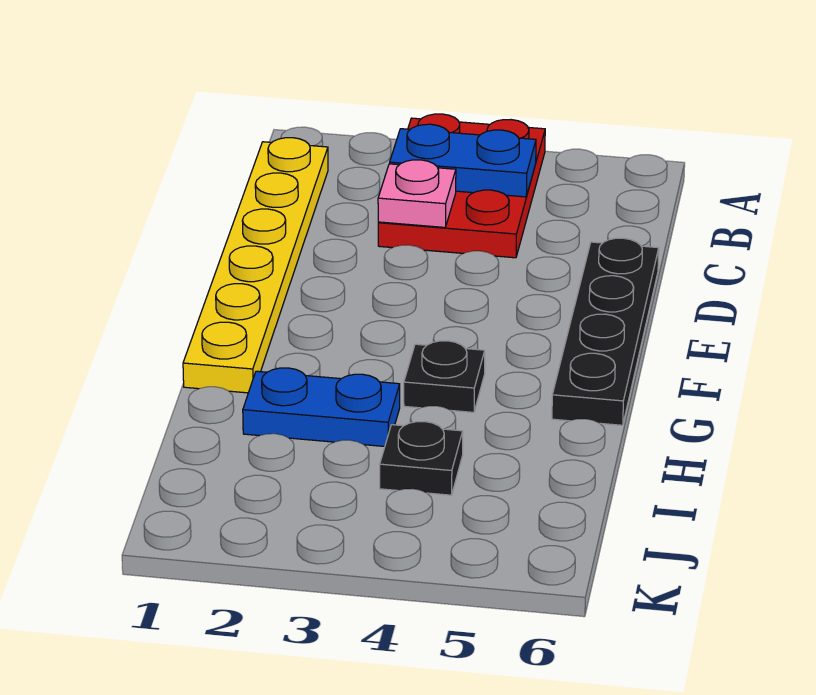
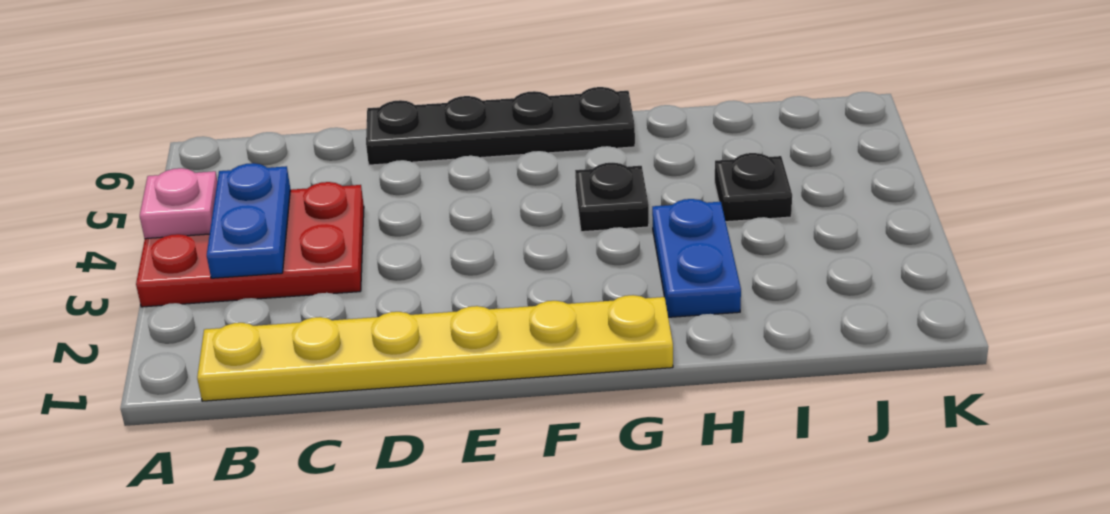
pink plate C3 level 2 -> pink plate A4 level 2

